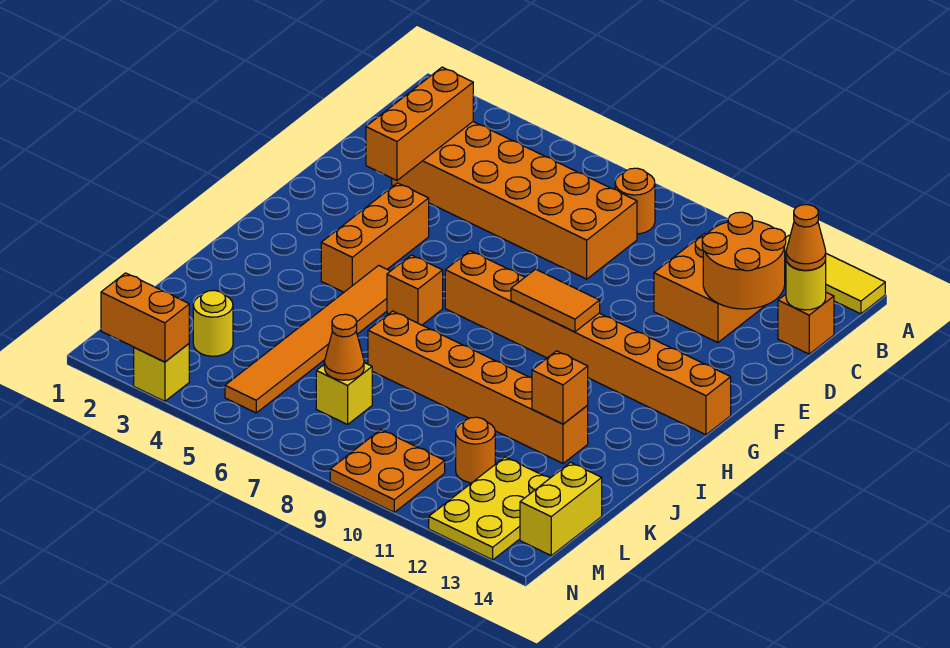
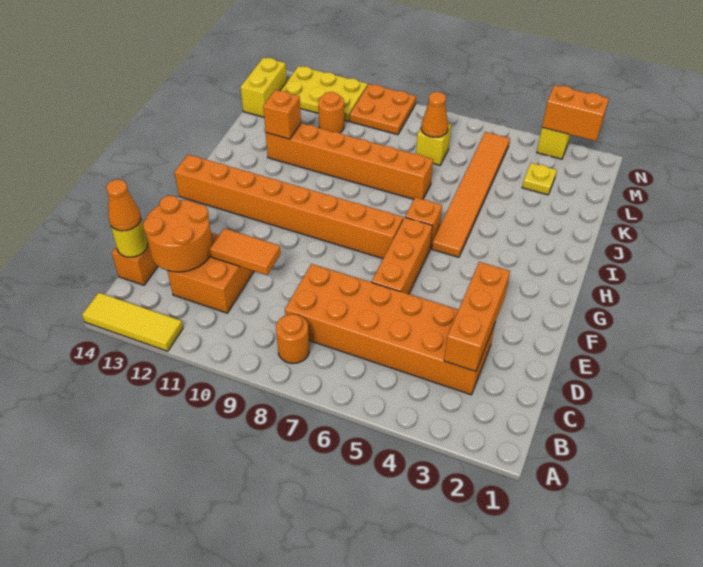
orange brick F4:H4 level 1 -> orange brick E6:G6 level 1
orange tile G9:G10 level 2 -> orange tile D10:D11 level 2
yellow round brick L3 level 1 -> yellow plate L3 level 1
yellow plate L12:N13 level 1 -> yellow plate M11:N13 level 1

